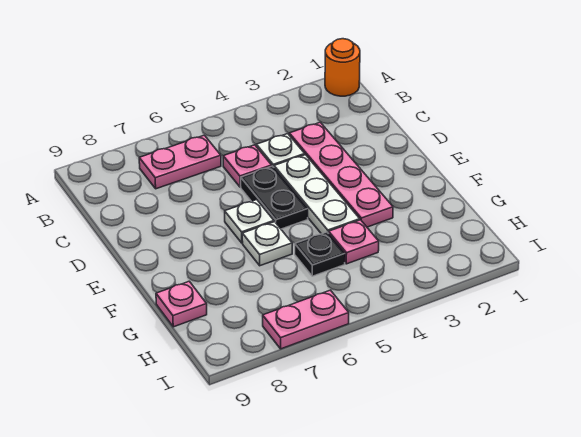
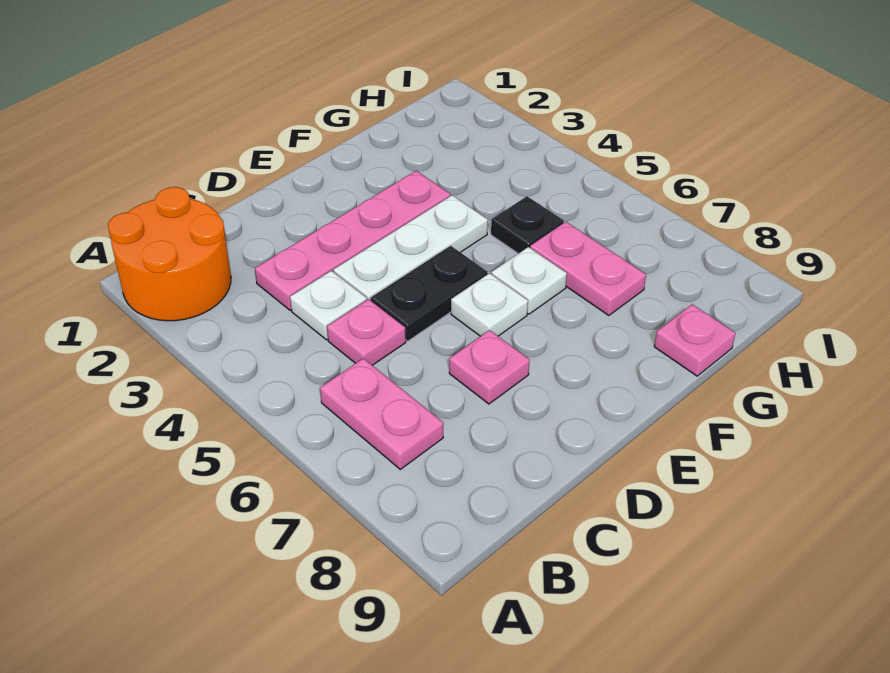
orange round brick A1 level 1 -> orange round brick A1:B2 level 1
pink plate G4 level 1 -> pink plate D7 level 1
pink plate I6:I7 level 1 -> pink plate G6:G7 level 1

